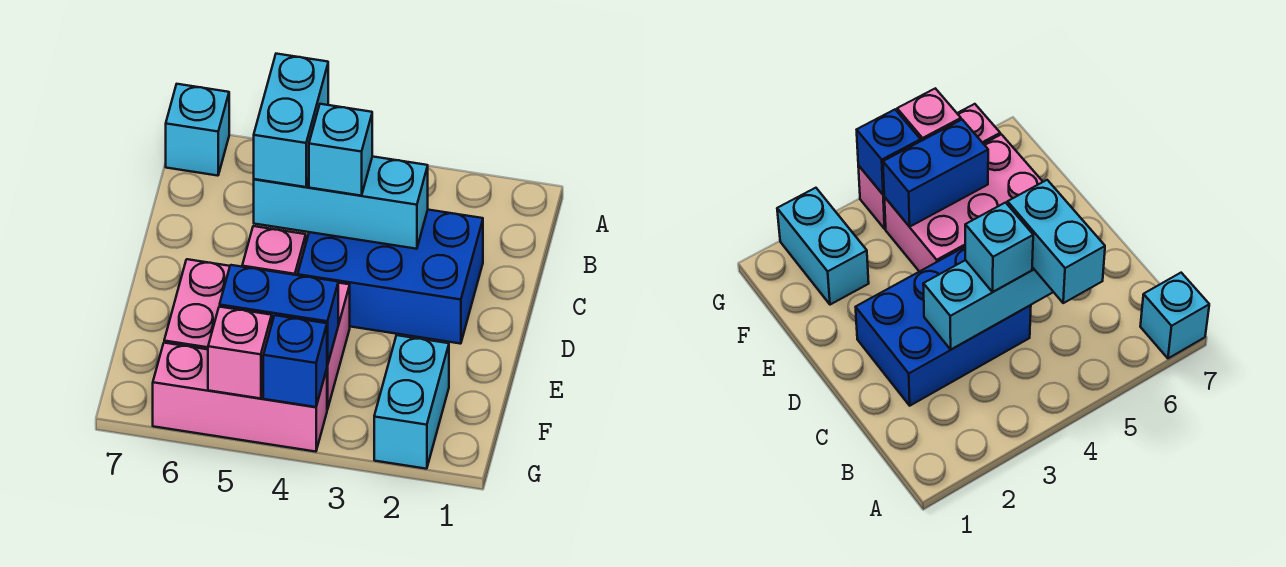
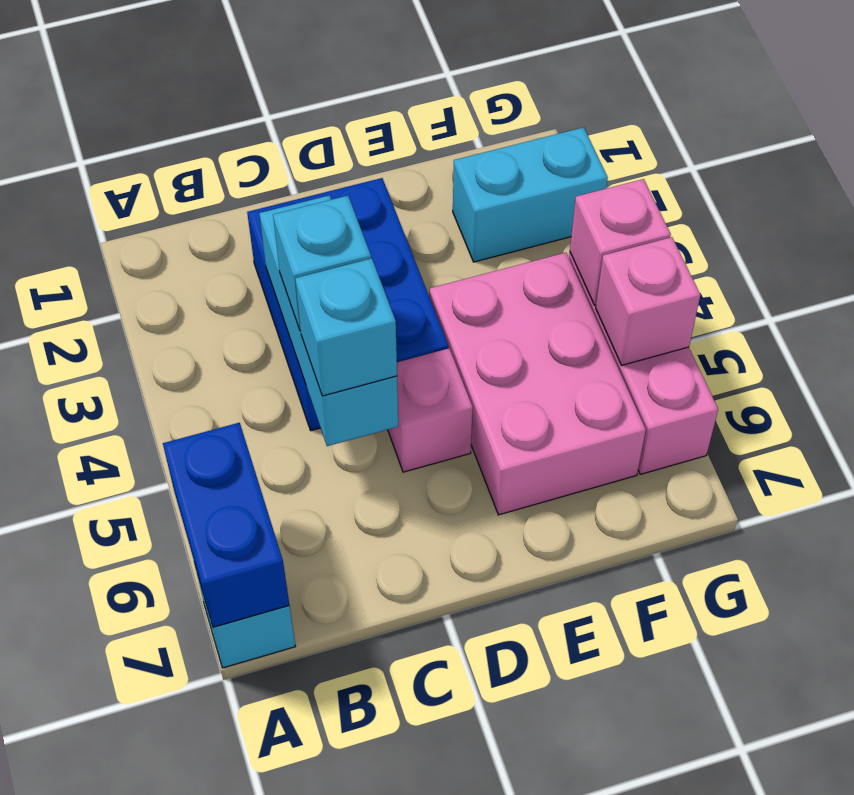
cyan brick B5:C5 level 3 -> cyan brick C5 level 3
blue brick F4:F5 level 2 -> blue brick A6:A7 level 2
blue brick G4 level 2 -> pink brick G4 level 2

